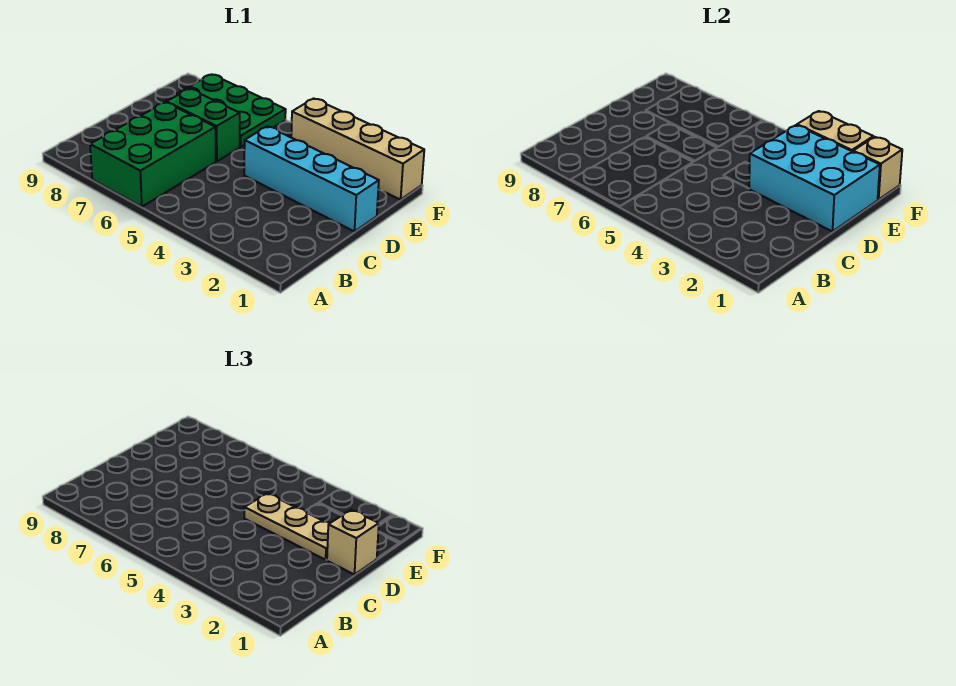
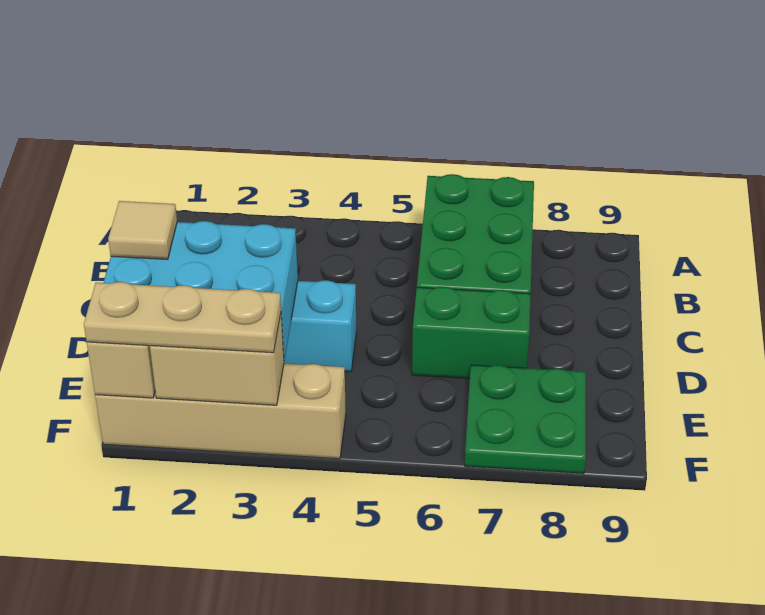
tan brick D1 level 3 -> tan tile D1 level 3
tan plate D2:D4 level 3 -> tan plate F1:F3 level 3
green plate E6:F8 level 1 -> green plate E7:F8 level 1

